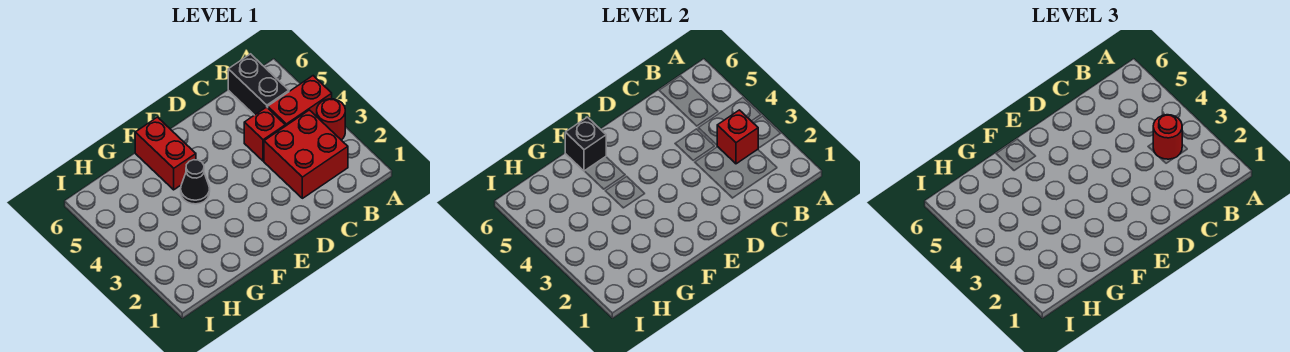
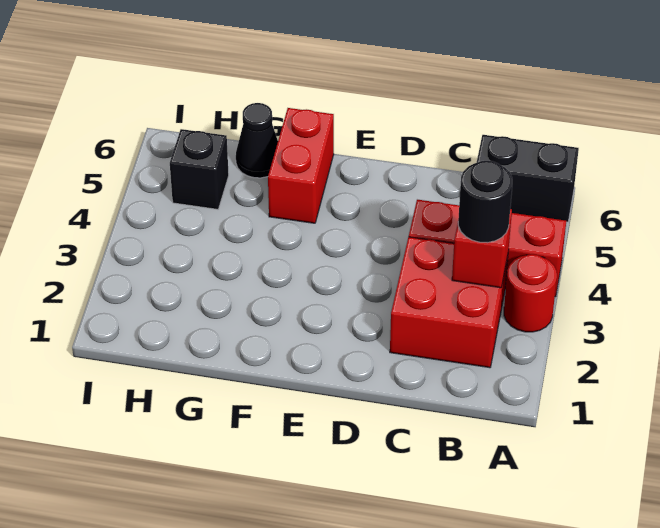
red round brick B3 level 3 -> black round brick B3 level 3
black brick B5:B6 level 1 -> black brick A6:B6 level 1
black cone F4 level 1 -> black cone G6 level 1
black brick F6 level 2 -> black brick H5 level 1

